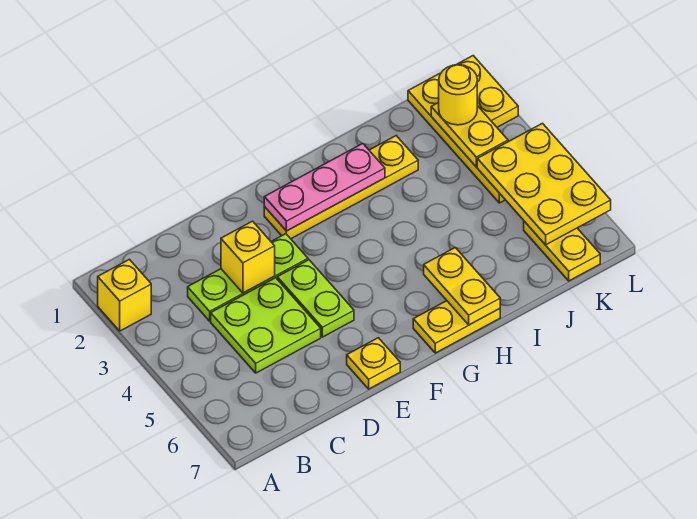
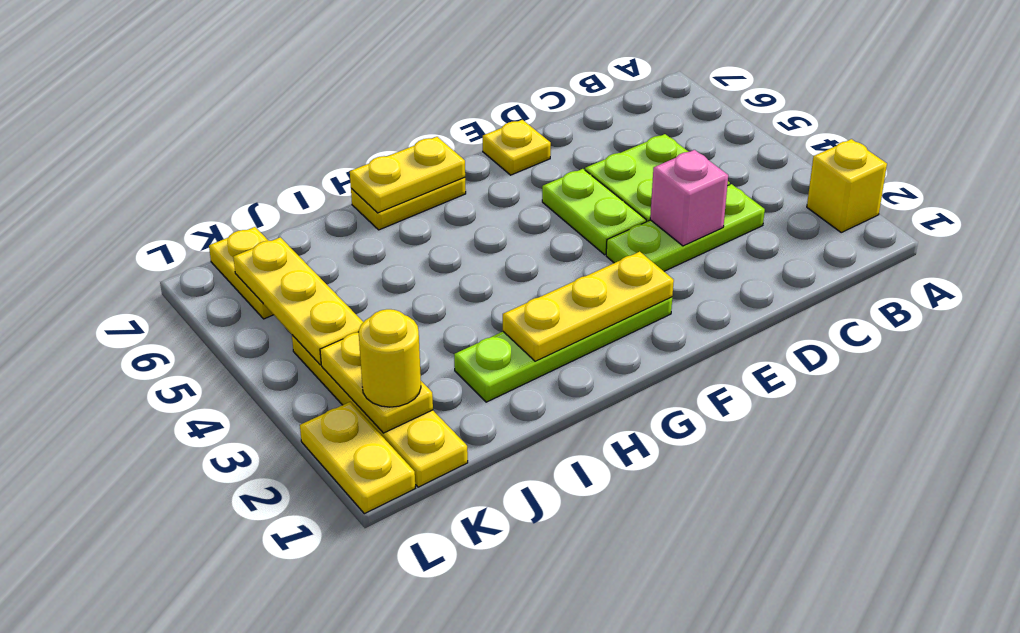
yellow brick D3 level 2 -> pink brick D3 level 2
yellow plate F2:I2 level 1 -> lime plate F2:I2 level 1
pink plate F2:H2 level 2 -> yellow plate F2:H2 level 2
yellow plate H6:H7 level 2 -> yellow plate G7:H7 level 2
yellow plate K4:L6 level 2 -> yellow plate K4:K6 level 2

